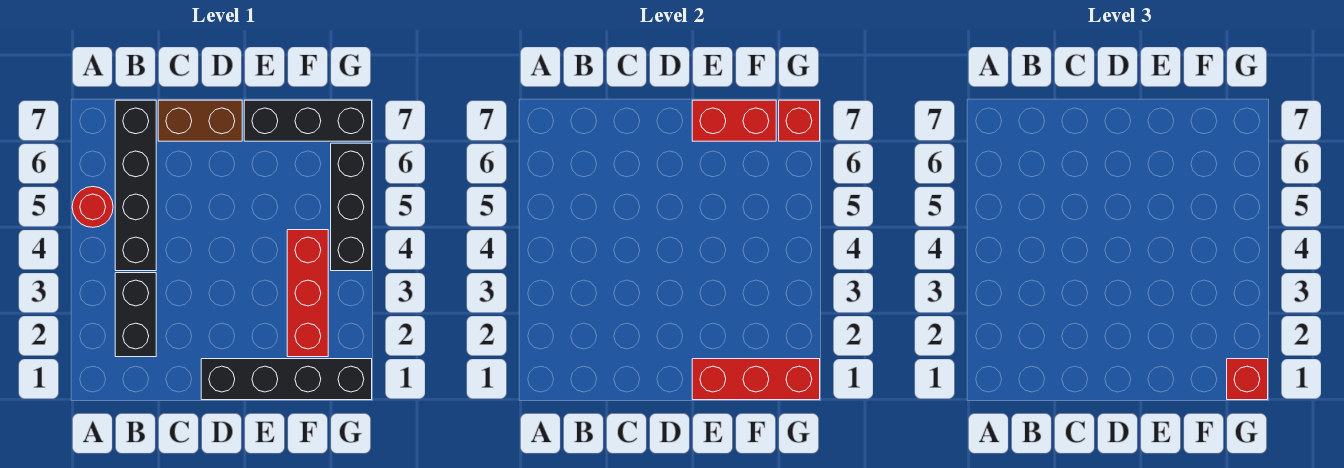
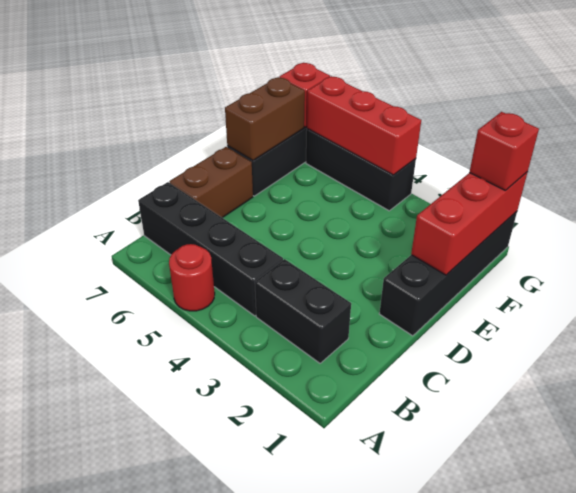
red brick E7:F7 level 2 -> brown brick E7:F7 level 2
red brick F2:F4 level 1 -> red brick G4:G6 level 2

